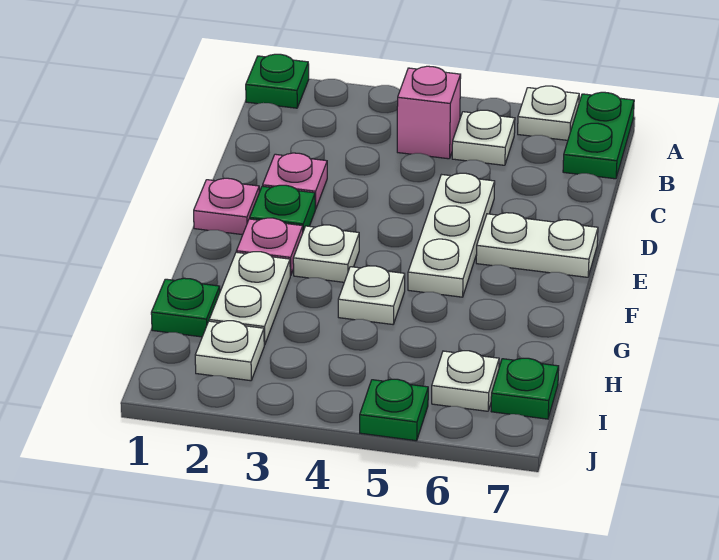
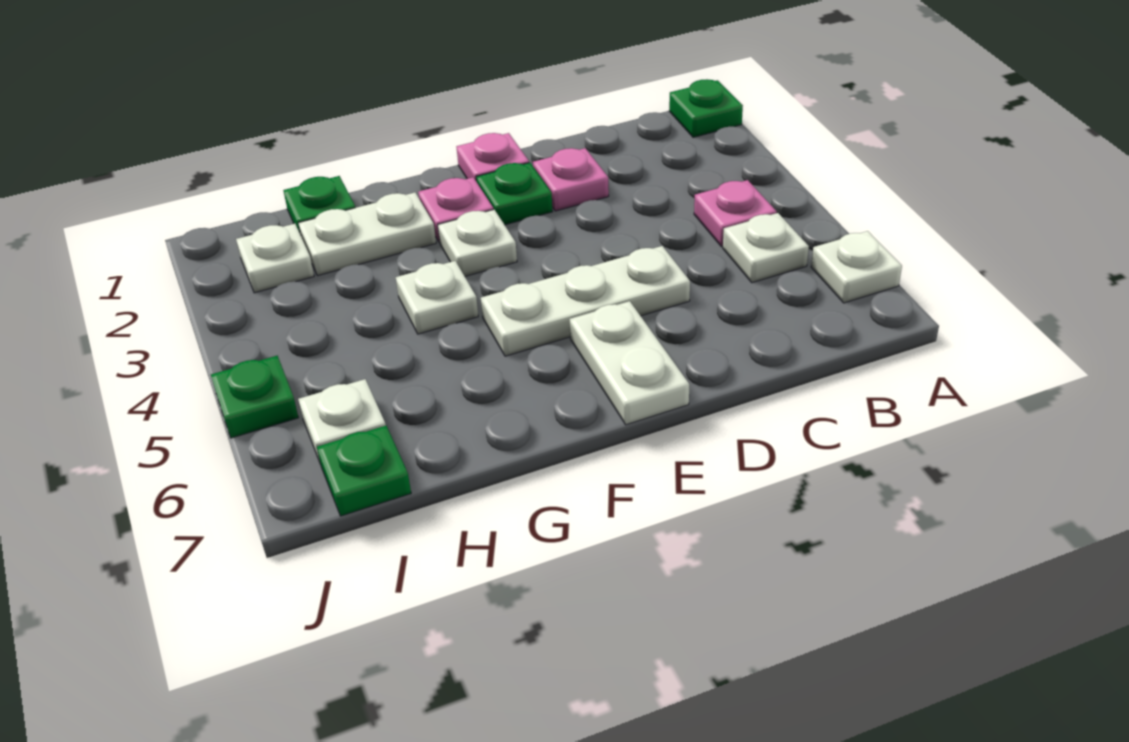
green plate A7:B7 level 1 -> none
pink brick B4 level 1 -> pink plate B4 level 1

